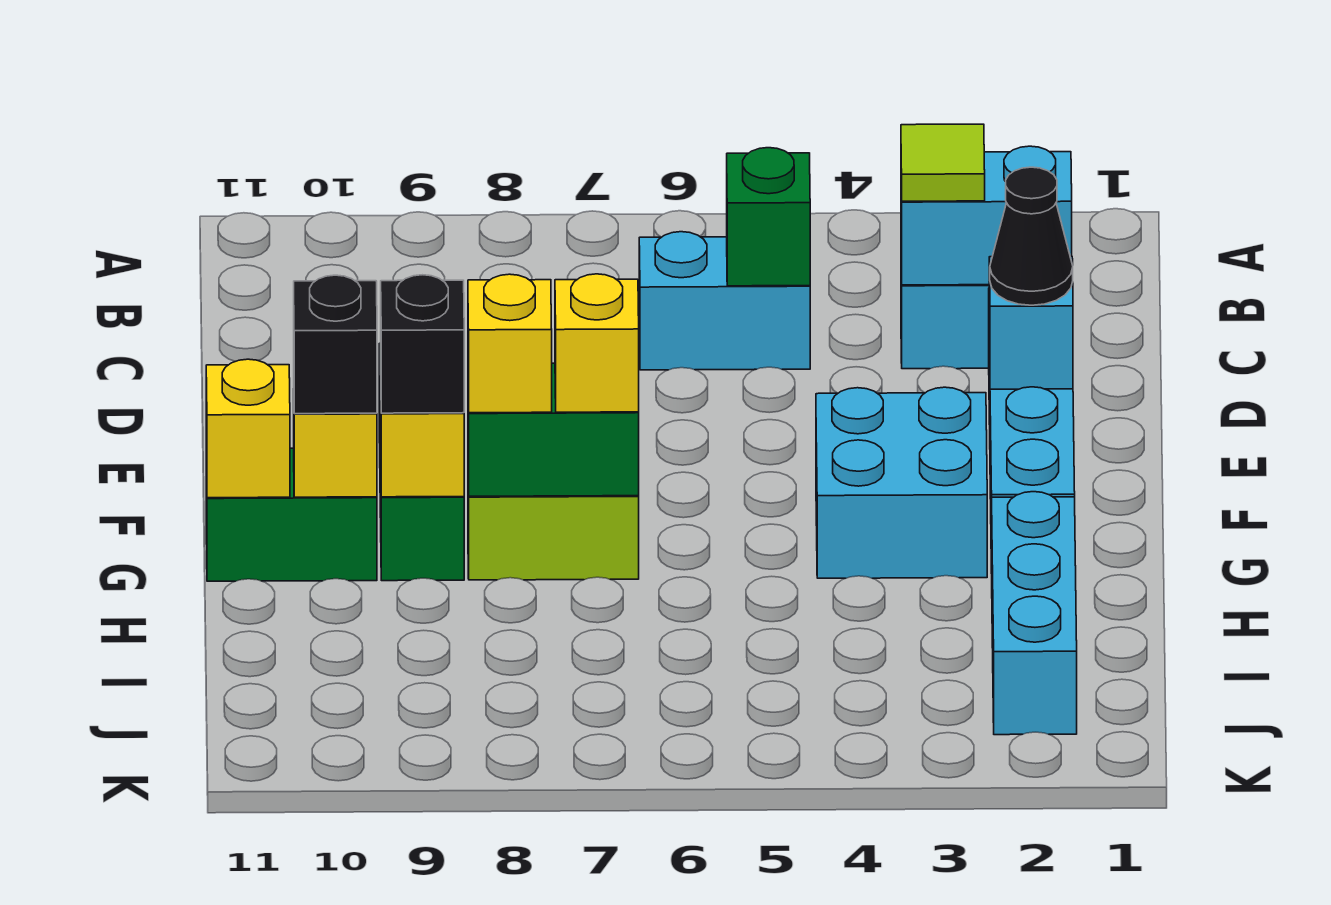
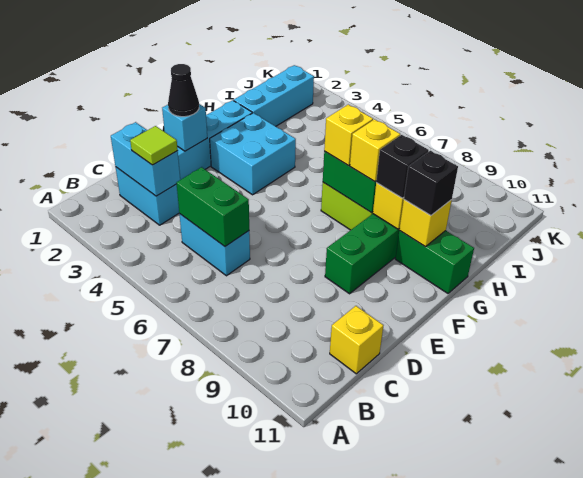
green brick C5 level 2 -> green brick C5:C6 level 2
yellow brick G11 level 2 -> yellow brick C11 level 1

